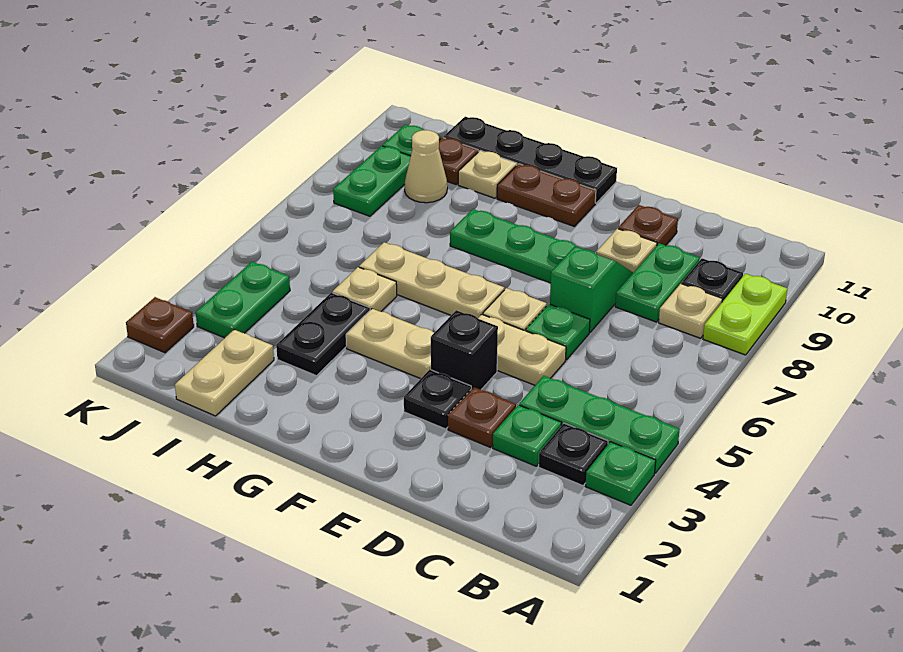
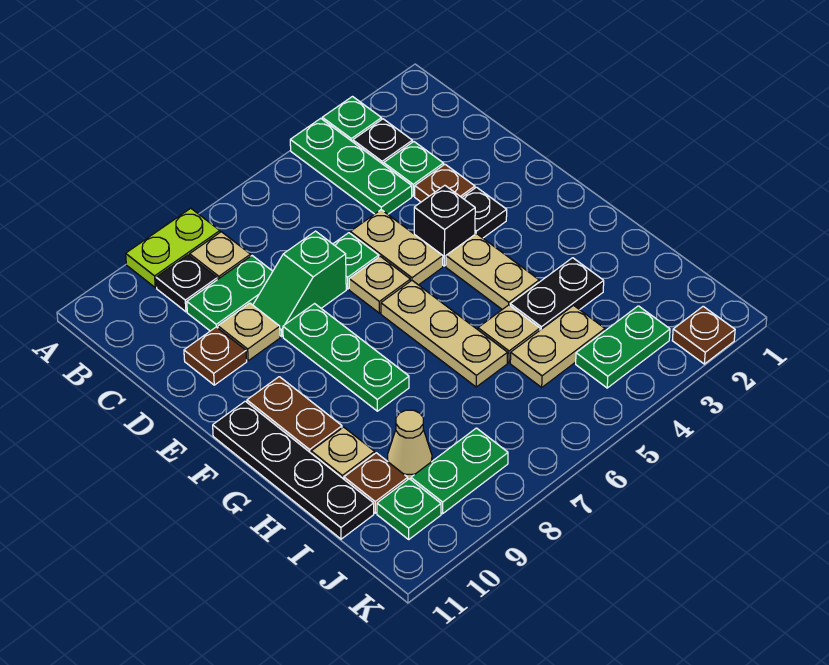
tan plate I1:I2 level 1 -> tan plate I4:I5 level 1

